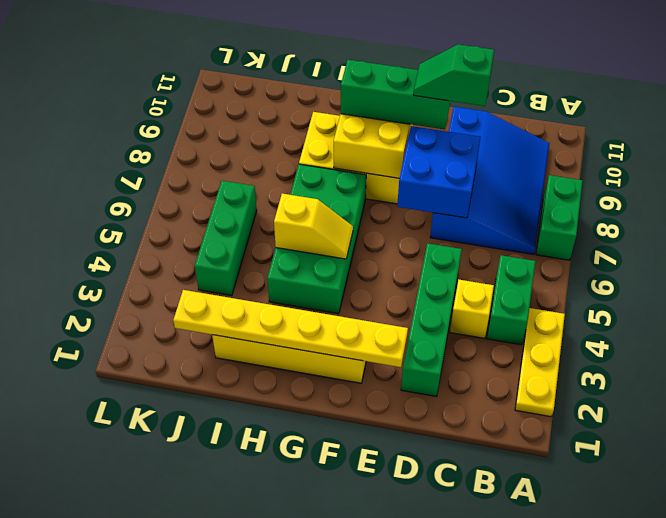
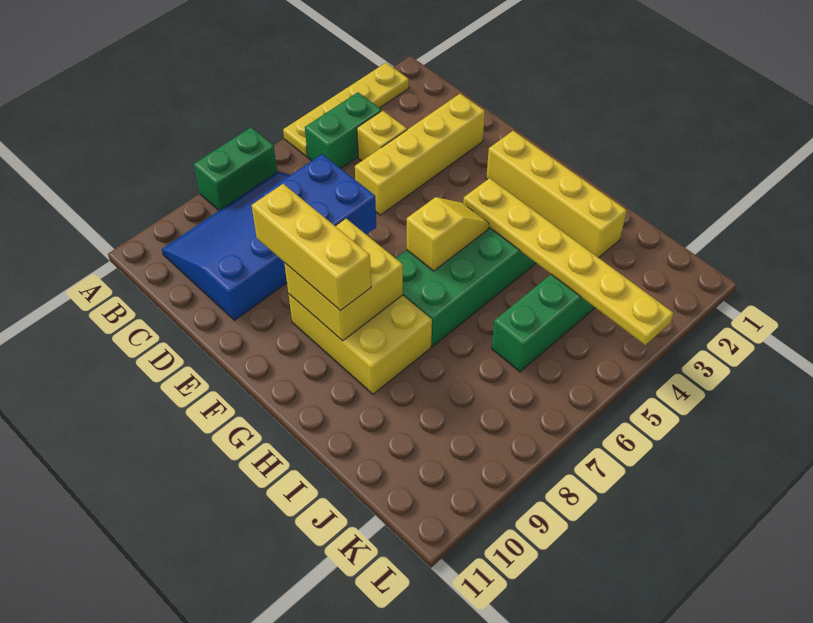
yellow plate A2:A4 level 1 -> yellow plate A2:A5 level 1
green brick D2:D5 level 1 -> yellow brick D2:D5 level 1
green slope D9:E9 level 4 top D -> none
yellow plate E2:J2 level 2 -> yellow plate G4:L4 level 2
green brick E9:G9 level 3 -> yellow brick E9:G9 level 3
yellow slope G5:H5 level 2 top H -> yellow slope G5:G6 level 2 top 6

